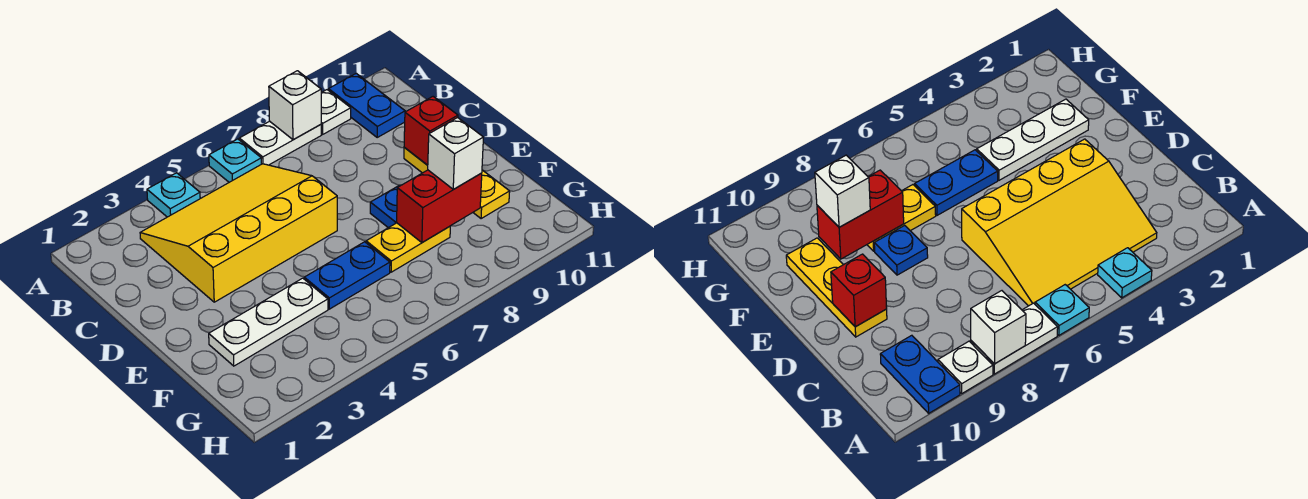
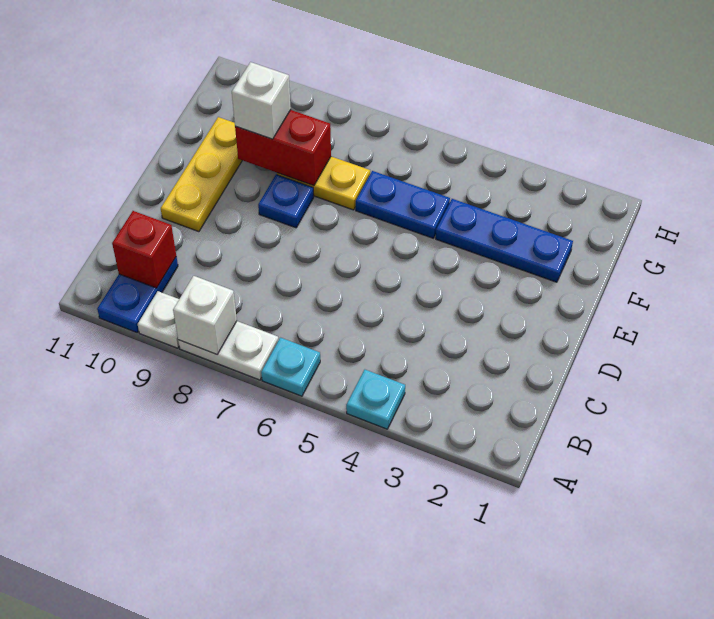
yellow slope B3:D6 level 1 top D -> none
red brick D10 level 2 -> red brick B10 level 2
white plate F2:F4 level 1 -> blue plate F2:F4 level 1

